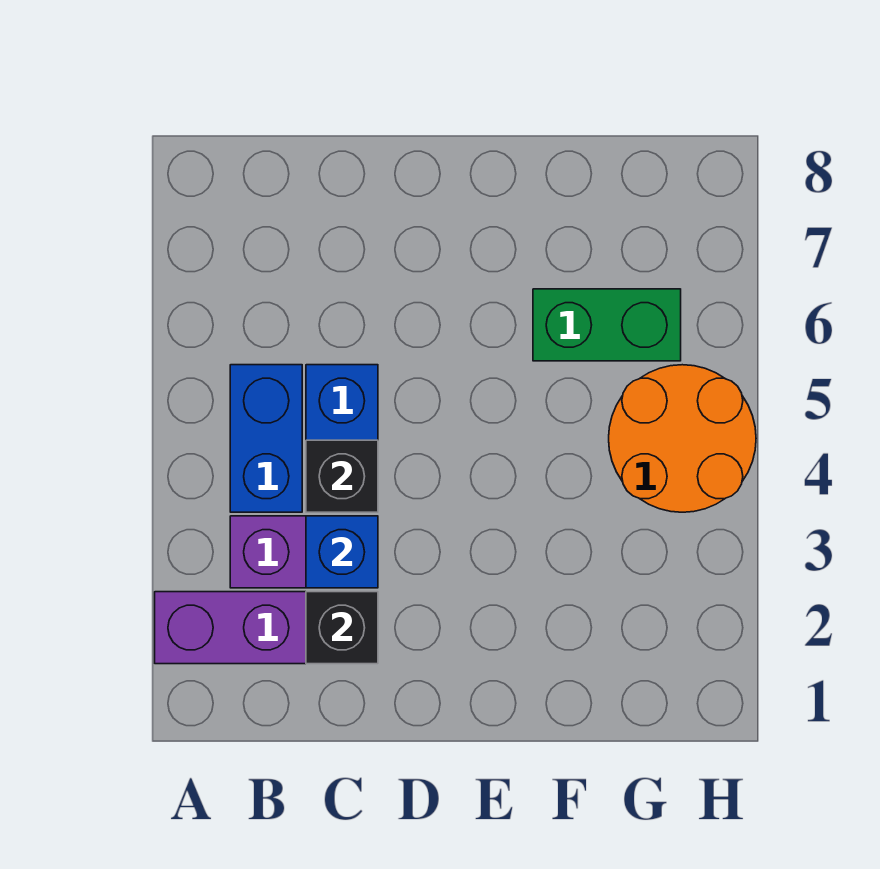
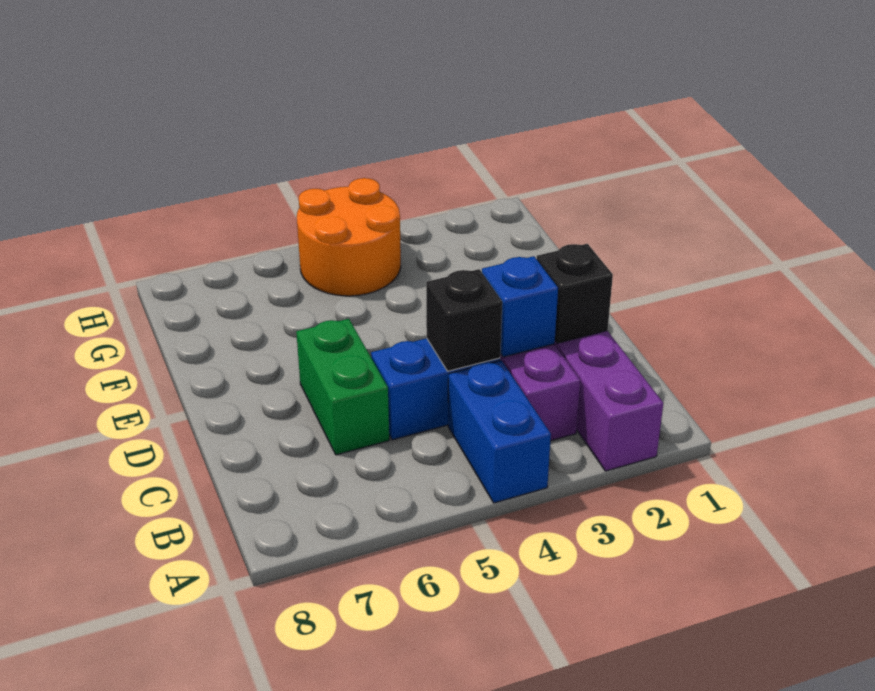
blue brick B4:B5 level 1 -> blue brick A4:B4 level 1
green brick F6:G6 level 1 -> green brick C6:D6 level 1

